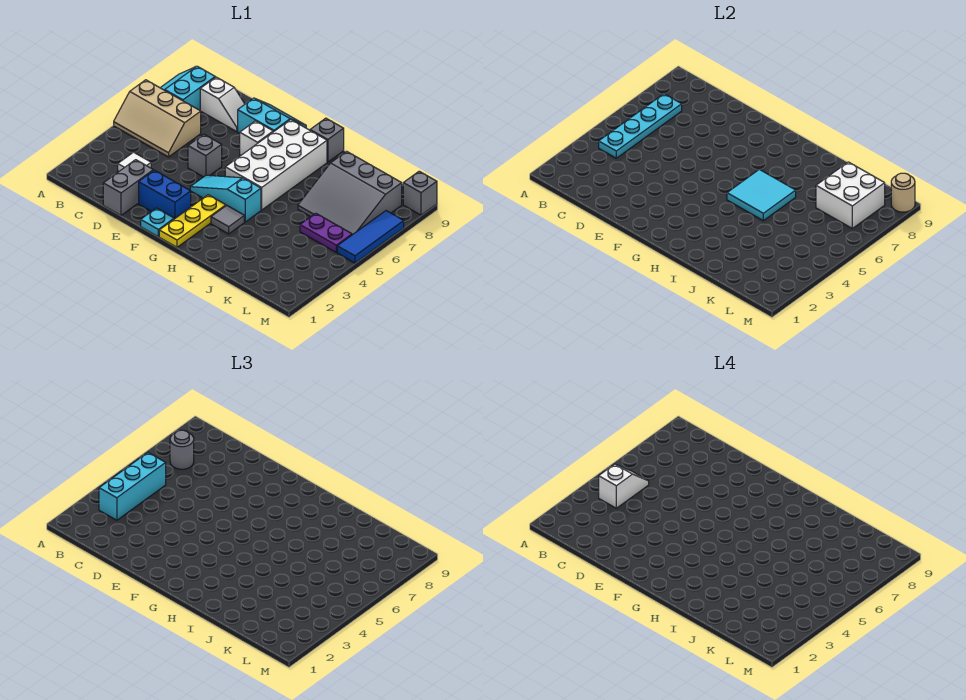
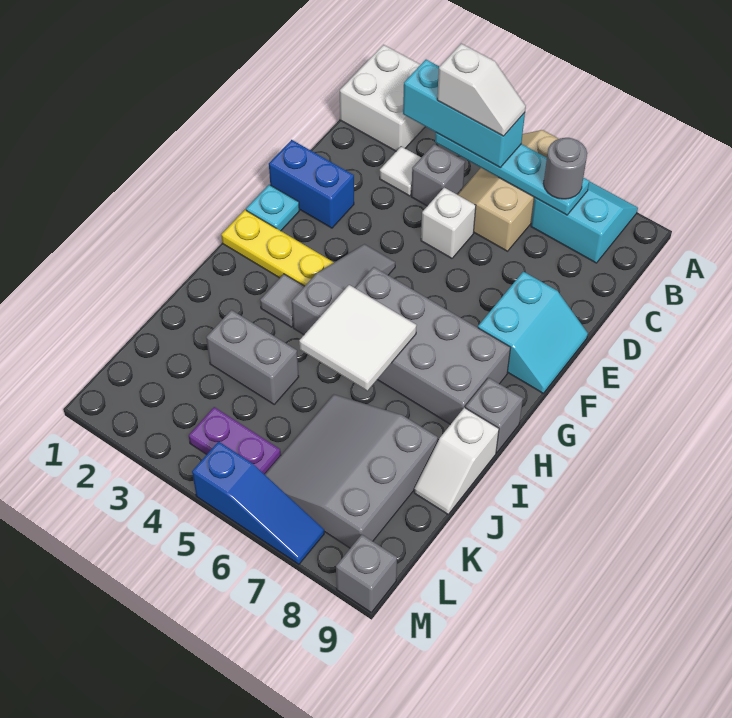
white slope C8:D8 level 1 top C -> white slope I9:J9 level 1 top I
grey brick D1:D2 level 1 -> grey brick J3:J4 level 1
blue brick E2:F2 level 1 -> blue brick E1:E2 level 1
grey brick E5 level 1 -> grey brick C4 level 1
cyan slope F4:H4 level 1 top H -> grey slope F4:H4 level 1 top H
white brick F7 level 1 -> white brick D5 level 1
white brick G5:H8 level 1 -> grey brick G5:H8 level 1
cyan tile H5:I6 level 2 -> white tile H5:I6 level 2
purple plate K5:L5 level 1 -> purple plate L4:L5 level 1
white brick K7:L8 level 2 -> white brick A1:B2 level 1
blue tile M5:M7 level 1 -> blue slope M5:M7 level 1 top 5
tan round brick M9 level 2 -> none

